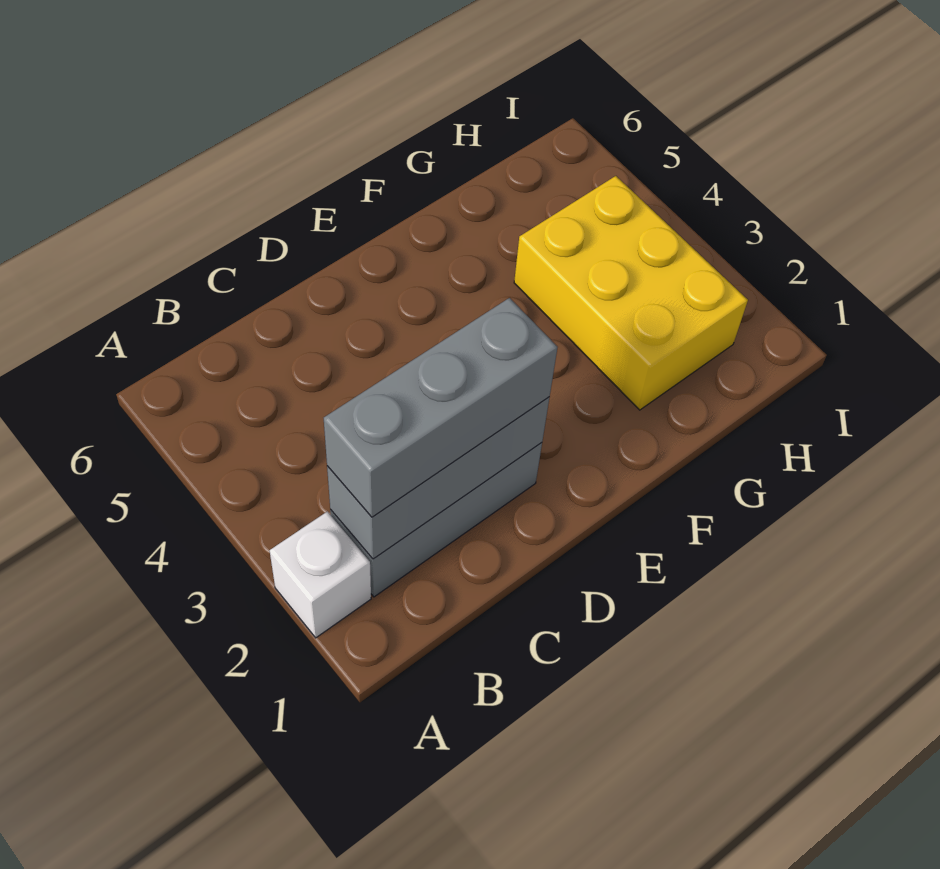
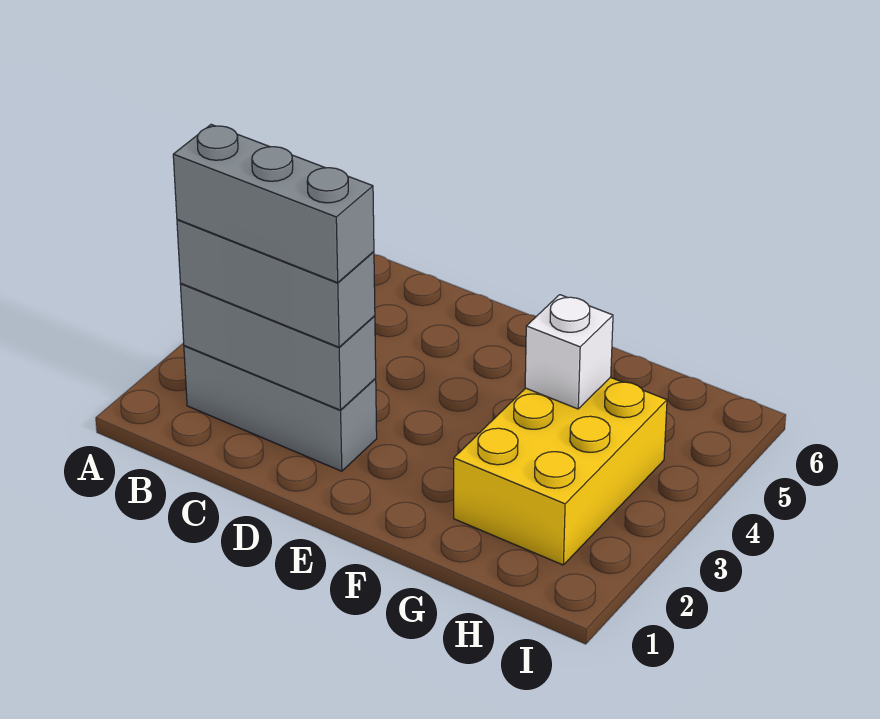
white brick A2 level 1 -> white brick G4 level 2
none -> grey brick B2:D2 level 4

